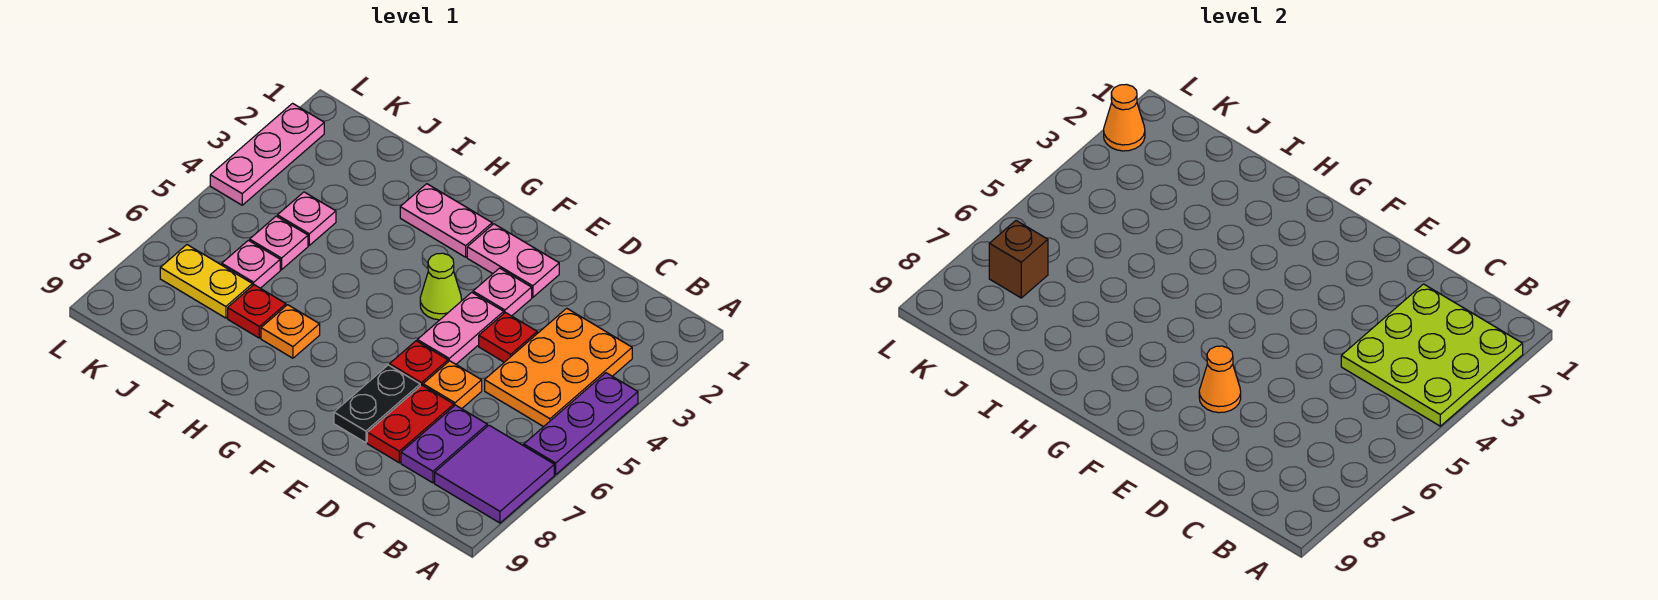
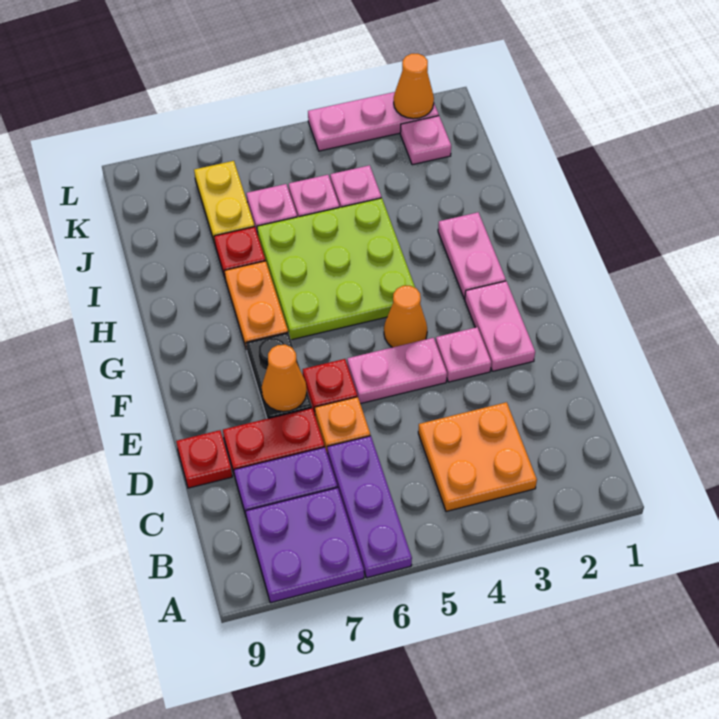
lime plate A2:C4 level 2 -> lime plate G4:I6 level 1
purple plate A4:A6 level 1 -> purple plate A6:C6 level 1
purple tile A7:B8 level 1 -> purple plate A7:B8 level 1
orange plate B3:C5 level 1 -> orange plate B3:C4 level 1
red plate D4 level 1 -> red plate D9 level 1
black plate E7:E8 level 1 -> black plate E7:F7 level 1
lime cone F4 level 1 -> orange cone F4 level 1
orange plate H7 level 1 -> orange plate G7:H7 level 1
none -> pink plate K2 level 1
brown brick K7 level 2 -> none

